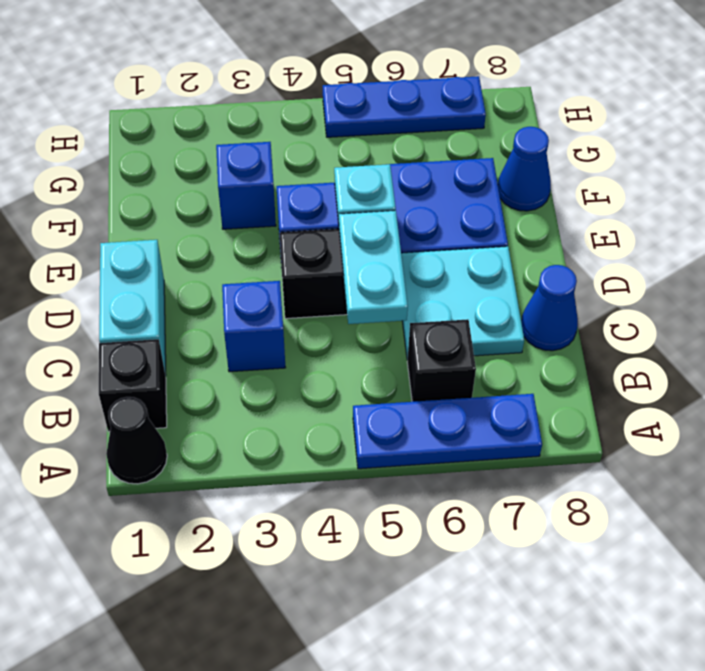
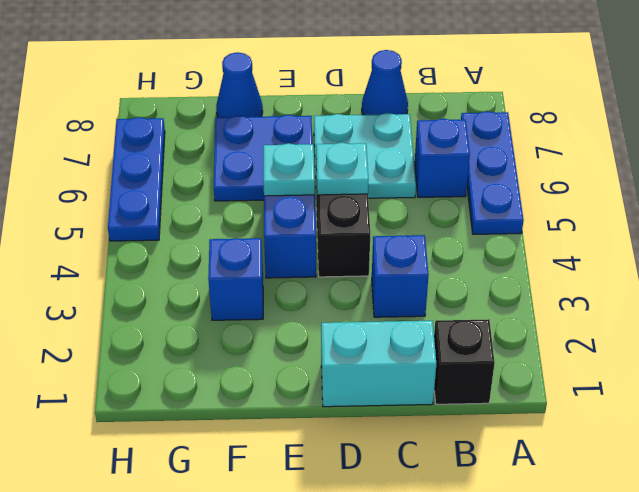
black cone A1 level 1 -> none
black brick B6 level 1 -> blue brick B6 level 1
cyan plate C5:D5 level 2 -> cyan plate D5 level 2

